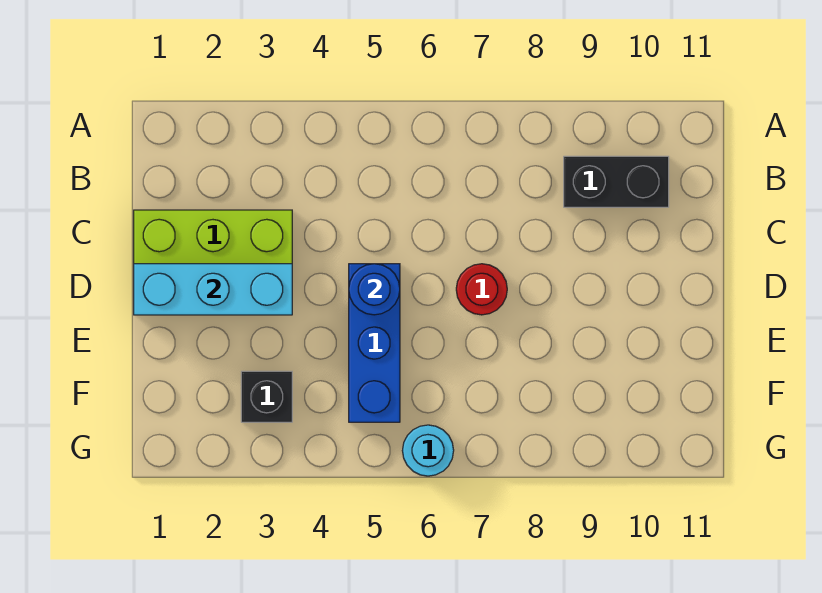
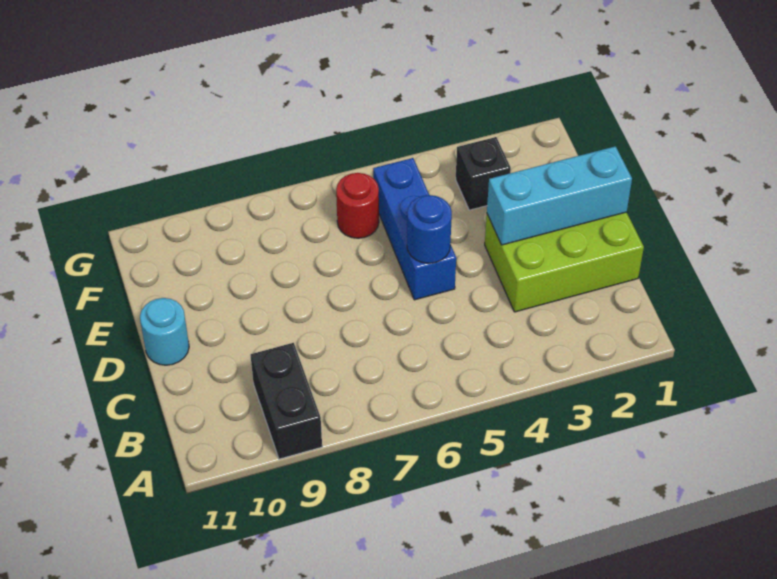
black brick B9:B10 level 1 -> black brick A9:B9 level 1
red round brick D7 level 1 -> red round brick F6 level 1
cyan round brick G6 level 1 -> cyan round brick D11 level 1

